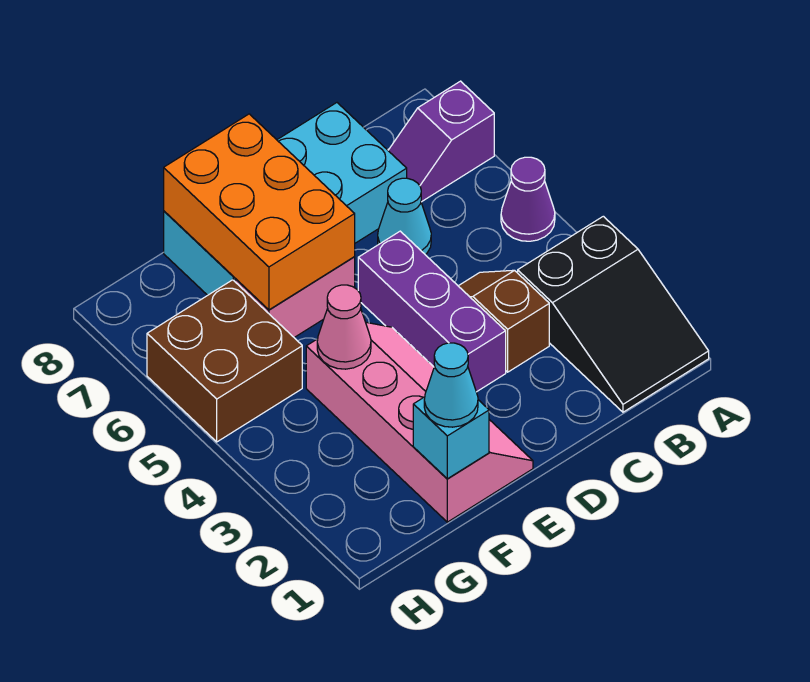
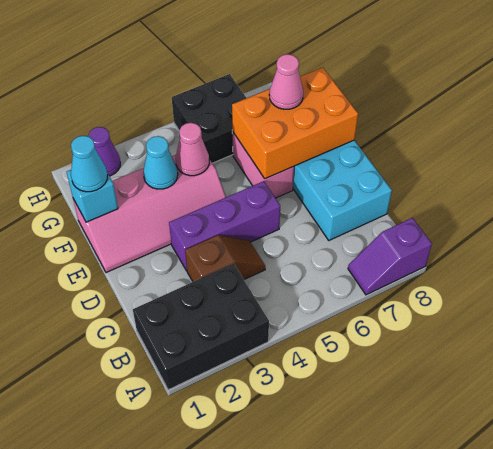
black slope A1:B3 level 1 top 3 -> black brick A1:B3 level 1
purple cone A5 level 1 -> purple cone H2 level 1
purple slope A7:B7 level 1 top A -> purple slope A7:A8 level 1 top 8
cyan cone C6 level 1 -> cyan cone F3 level 2
none -> pink cone F7 level 3
brown brick G5:H6 level 1 -> black brick G5:H6 level 1

